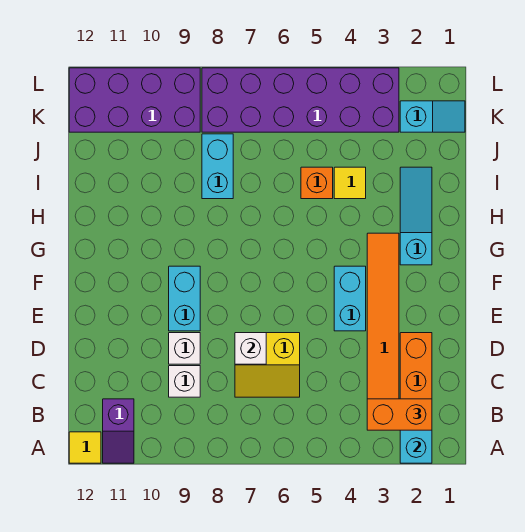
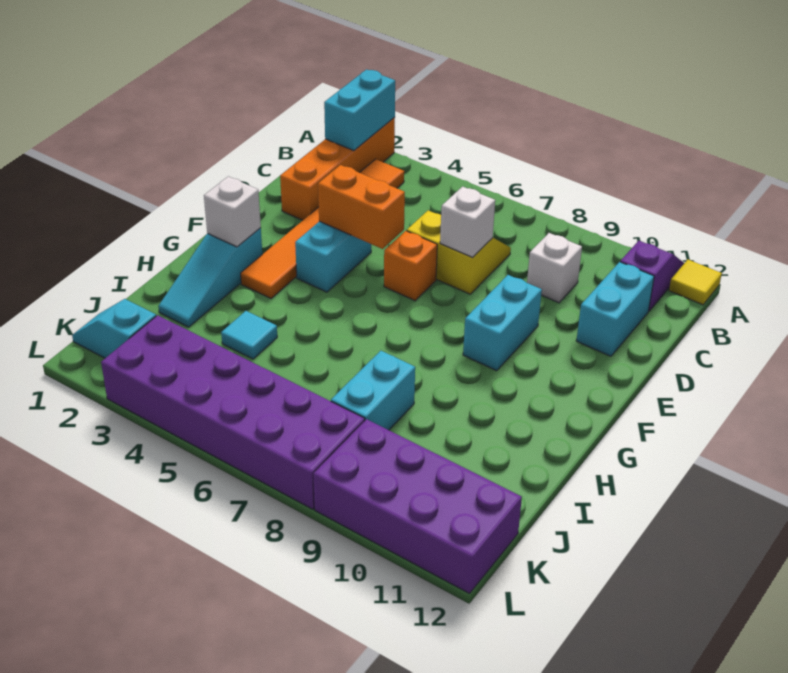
orange brick B2:B3 level 3 -> orange brick E4:E5 level 2
none -> cyan brick C11:D11 level 1
white brick D9 level 1 -> white brick G2 level 2
yellow tile I4 level 1 -> cyan tile I4 level 1
orange brick I5 level 1 -> orange brick E6 level 1

